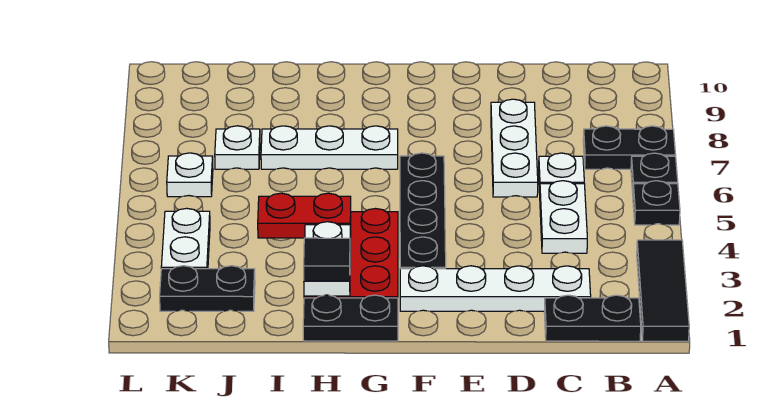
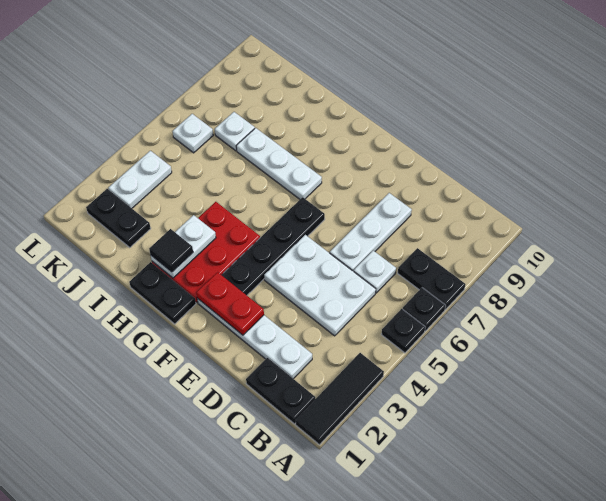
white plate C4:C5 level 1 -> white plate C4:E5 level 1
red plate H4:I4 level 2 -> red plate E2:F2 level 2

